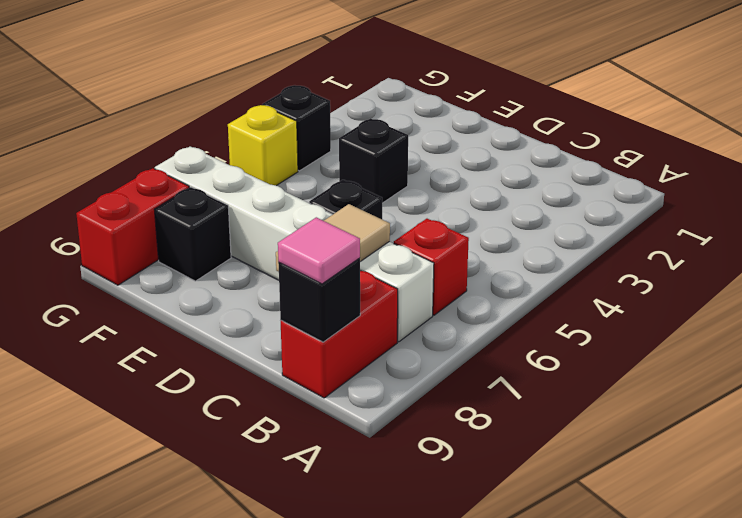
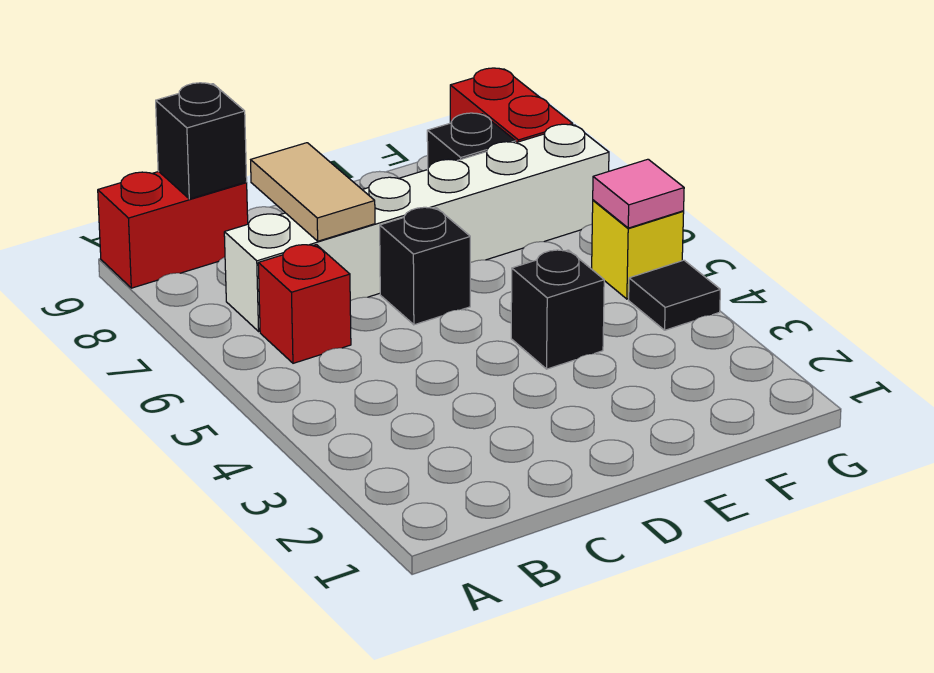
red brick B8:B9 level 1 -> red brick A9:B9 level 1
pink tile B9 level 3 -> pink tile G5 level 2
black brick G4 level 1 -> black tile G4 level 1

